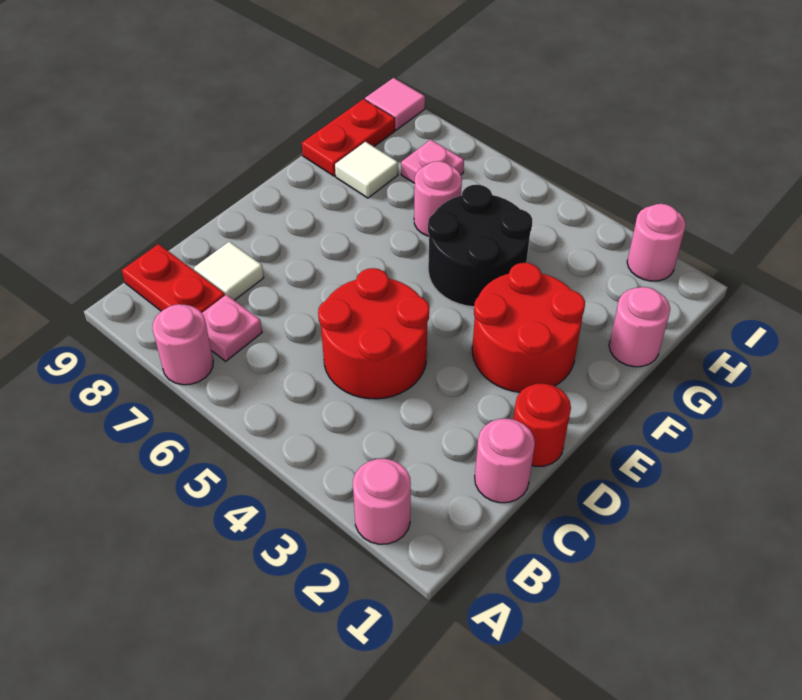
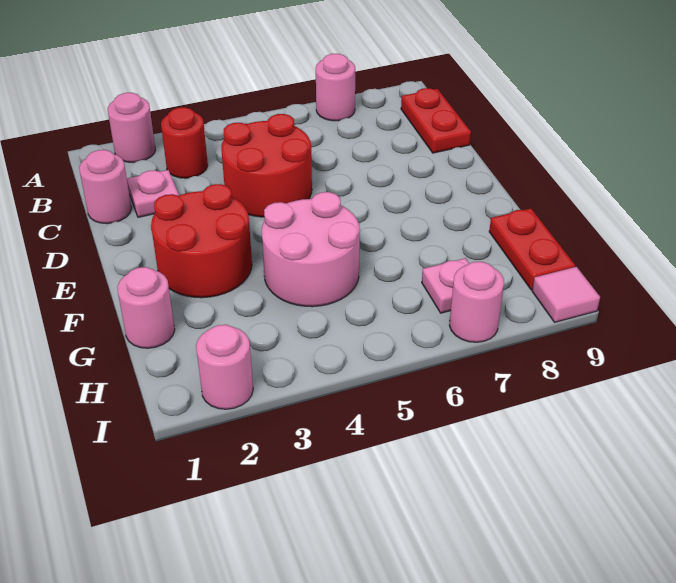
pink plate B7 level 1 -> pink plate C2 level 1
red plate B8:B9 level 1 -> red plate B9:C9 level 1
white tile C8 level 1 -> none
red round brick D1 level 1 -> red round brick B3 level 1
black round brick F4:G5 level 1 -> pink round brick F4:G5 level 1
pink round brick G6 level 1 -> pink round brick I7 level 1
white tile G8 level 1 -> none

